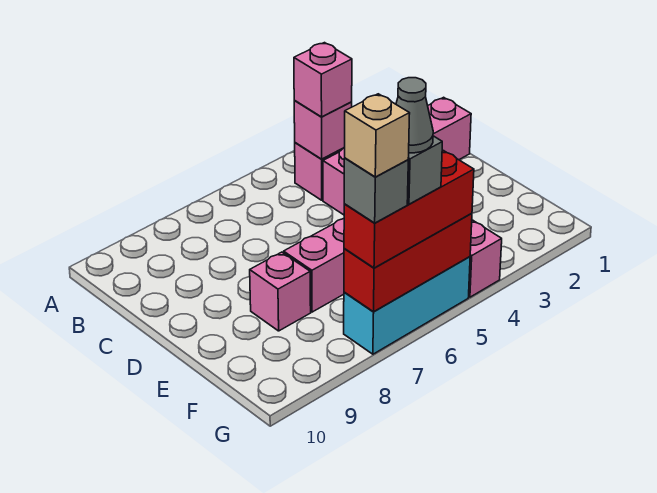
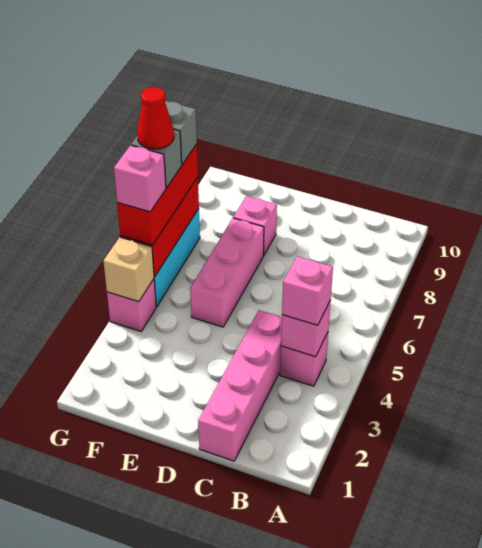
none -> pink brick G5 level 4
grey cone G6 level 5 -> red cone G6 level 5
tan brick G7 level 5 -> tan brick G4 level 2

